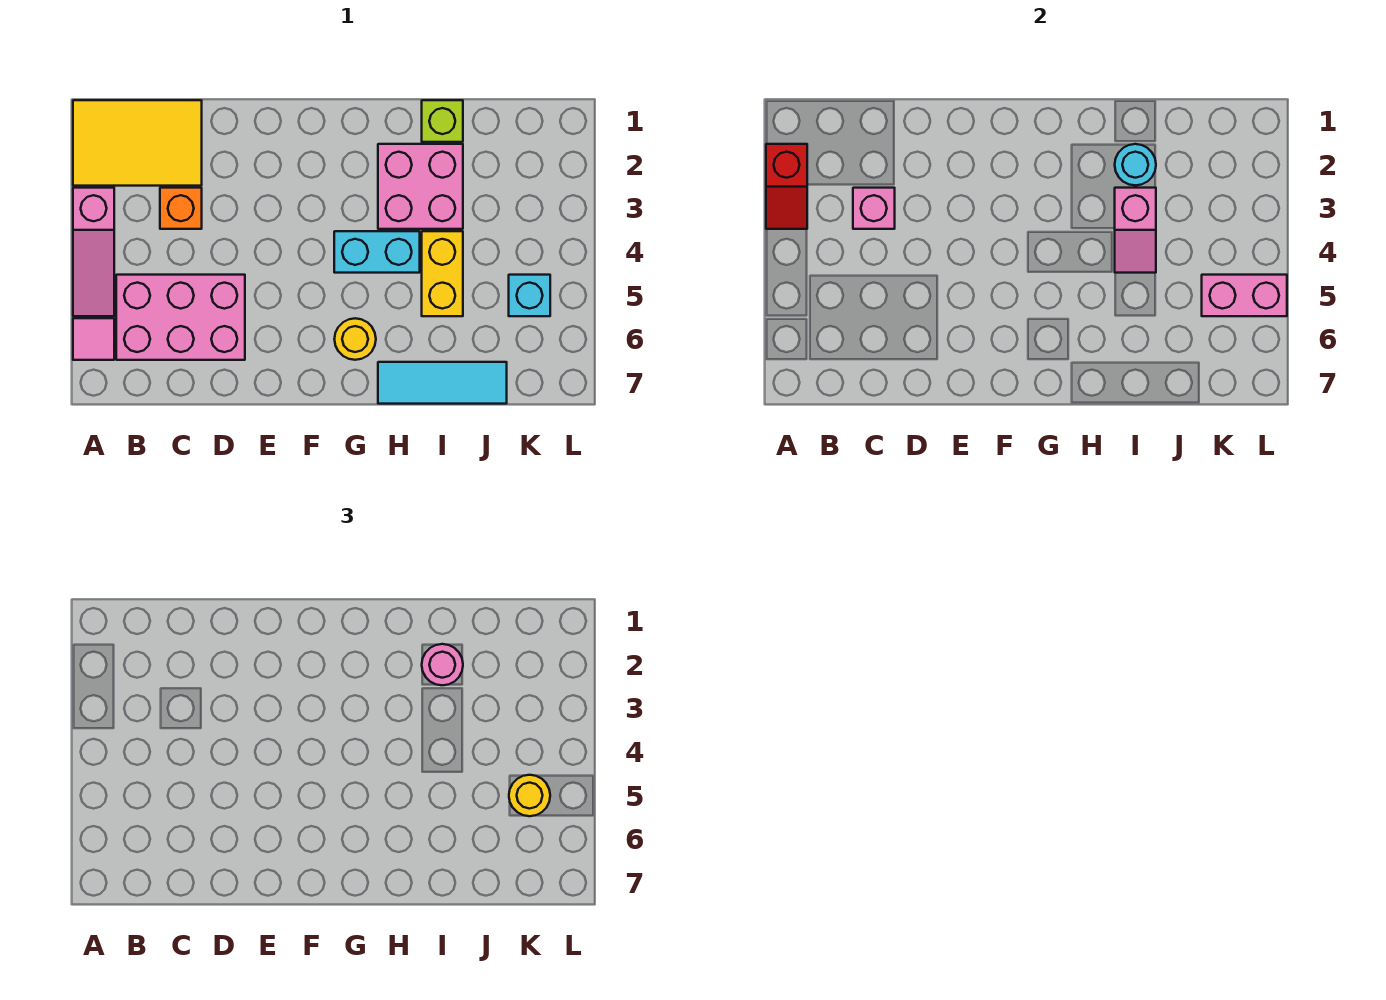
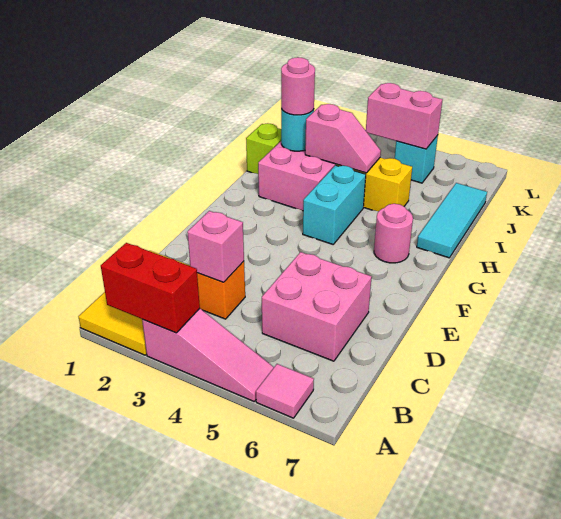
red slope A2:A3 level 2 top 2 -> red brick A2:A3 level 2
pink brick B5:D6 level 1 -> pink brick C5:D6 level 1
yellow round brick G6 level 1 -> pink round brick G6 level 1
pink brick K5:L5 level 2 -> pink brick K4:K5 level 2
yellow round brick K5 level 3 -> none

